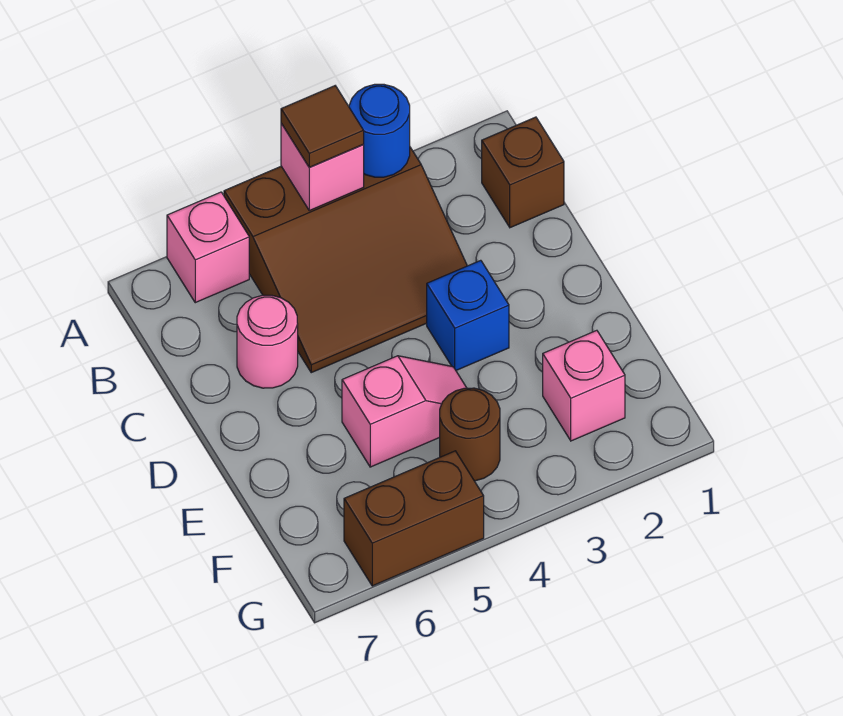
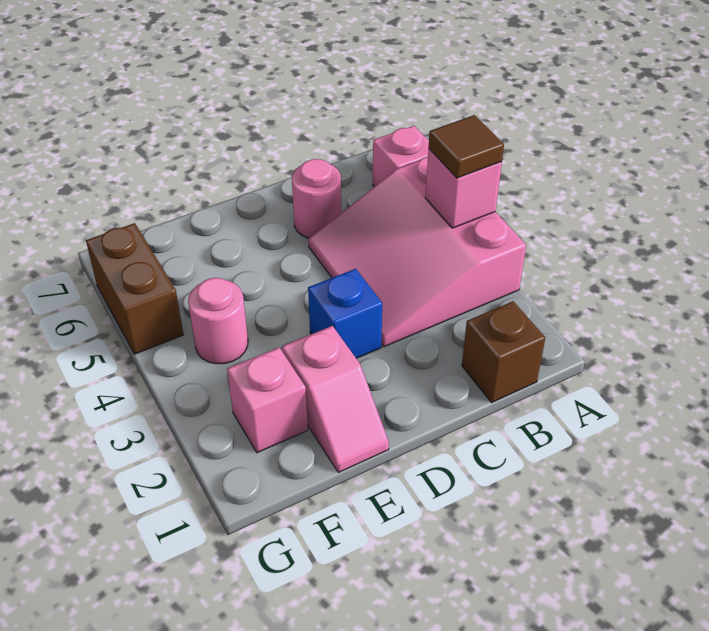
brown slope A3:C5 level 1 top A -> pink slope A3:C5 level 1 top A
blue round brick A3 level 2 -> none
pink slope E4:E5 level 1 top 5 -> pink slope E1:E2 level 1 top 2
brown round brick F4 level 1 -> pink round brick F4 level 1

